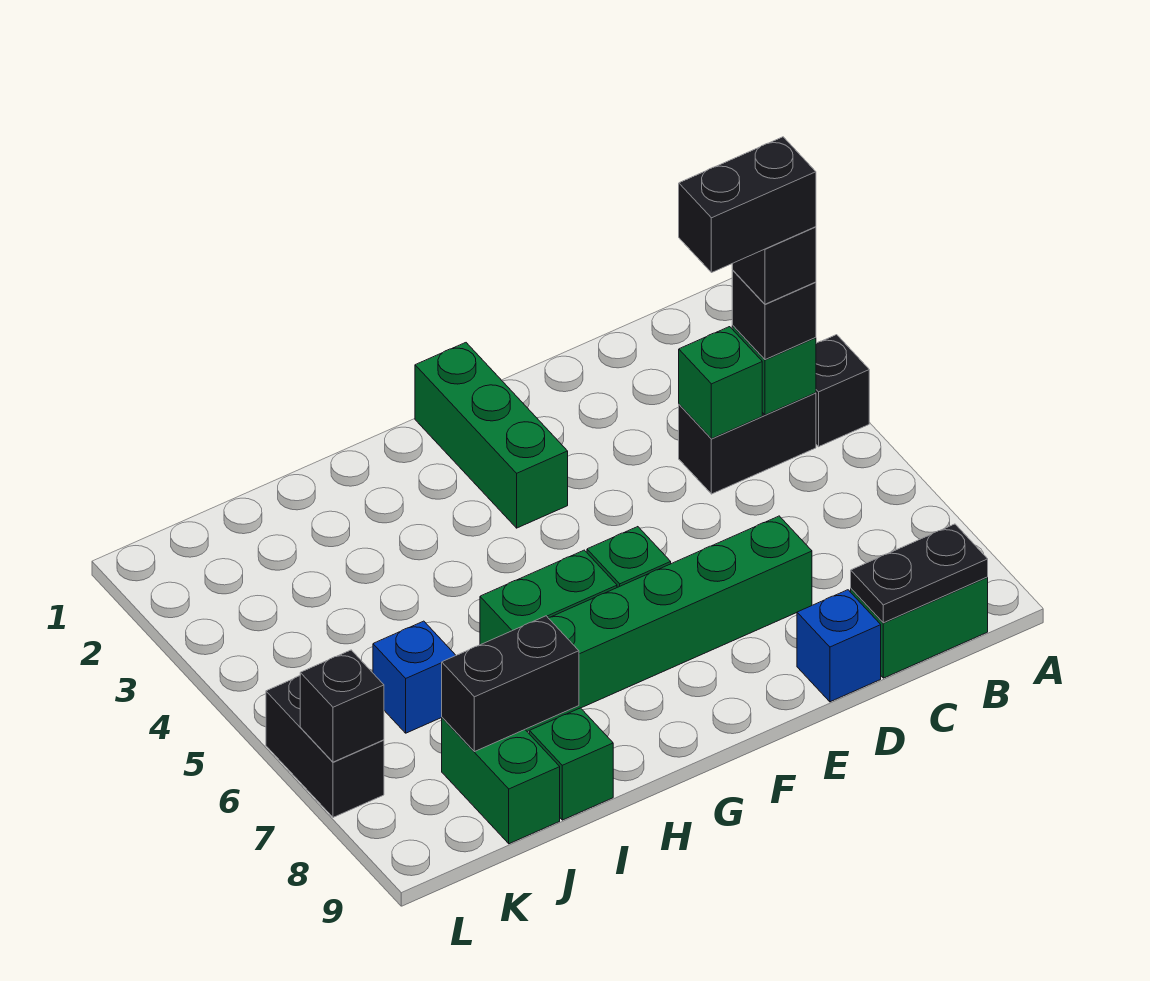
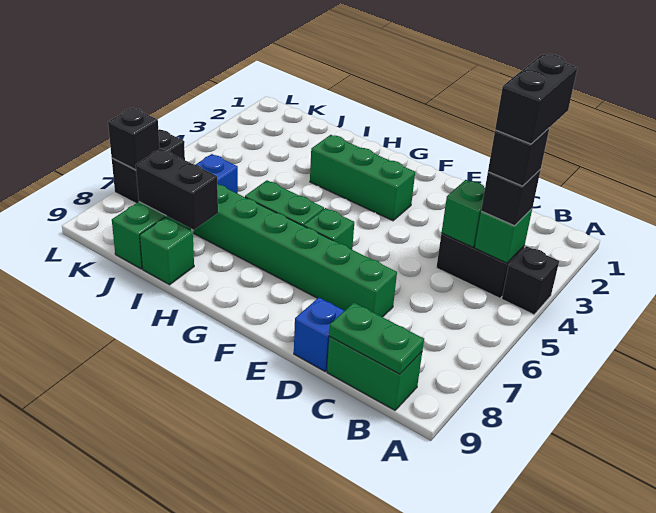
black brick B4:C4 level 5 -> black brick B3:B4 level 5
black plate B9:C9 level 2 -> green plate B9:C9 level 2
green brick F1:F3 level 1 -> green brick F3:H3 level 1

